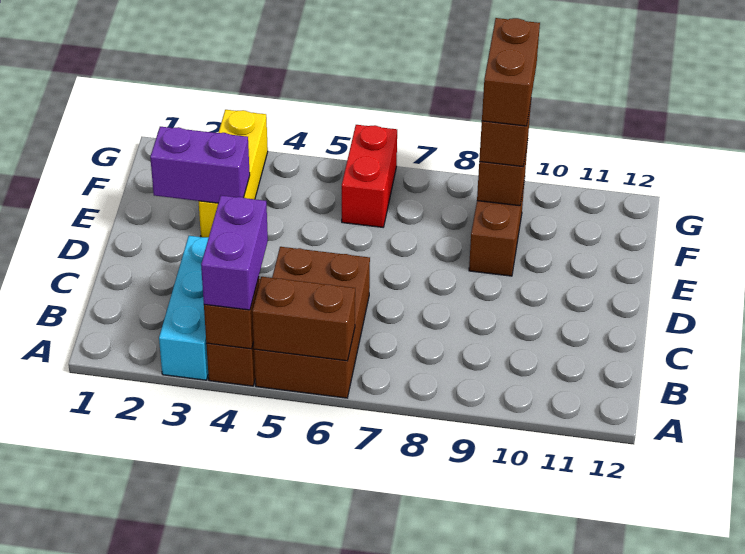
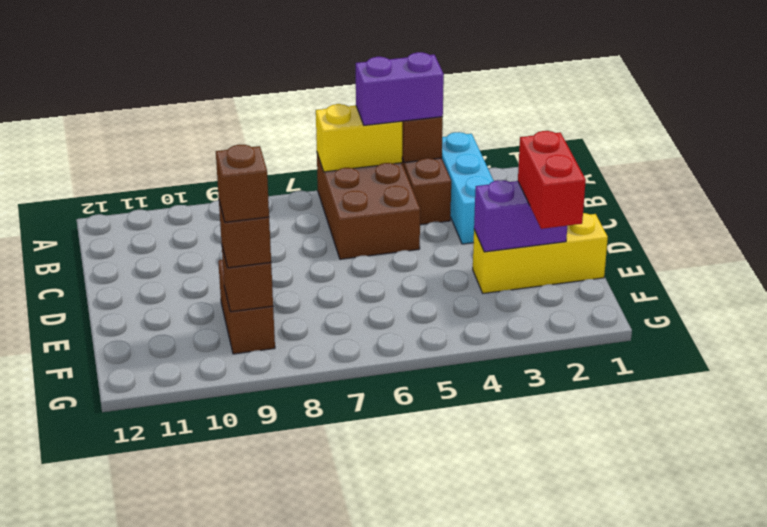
purple brick A4:B4 level 3 -> purple brick A4:A5 level 3
brown brick A5:A6 level 2 -> yellow brick A5:A6 level 2
yellow brick E3:G3 level 1 -> yellow brick E1:E3 level 1
red brick F6:G6 level 1 -> red brick E2:F2 level 3
brown brick F9:G9 level 4 -> brown brick F9 level 4

